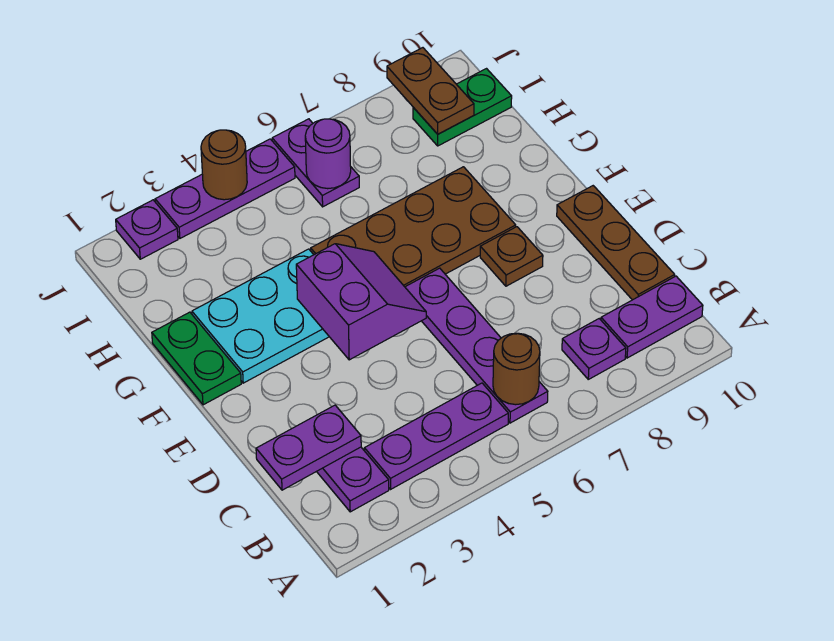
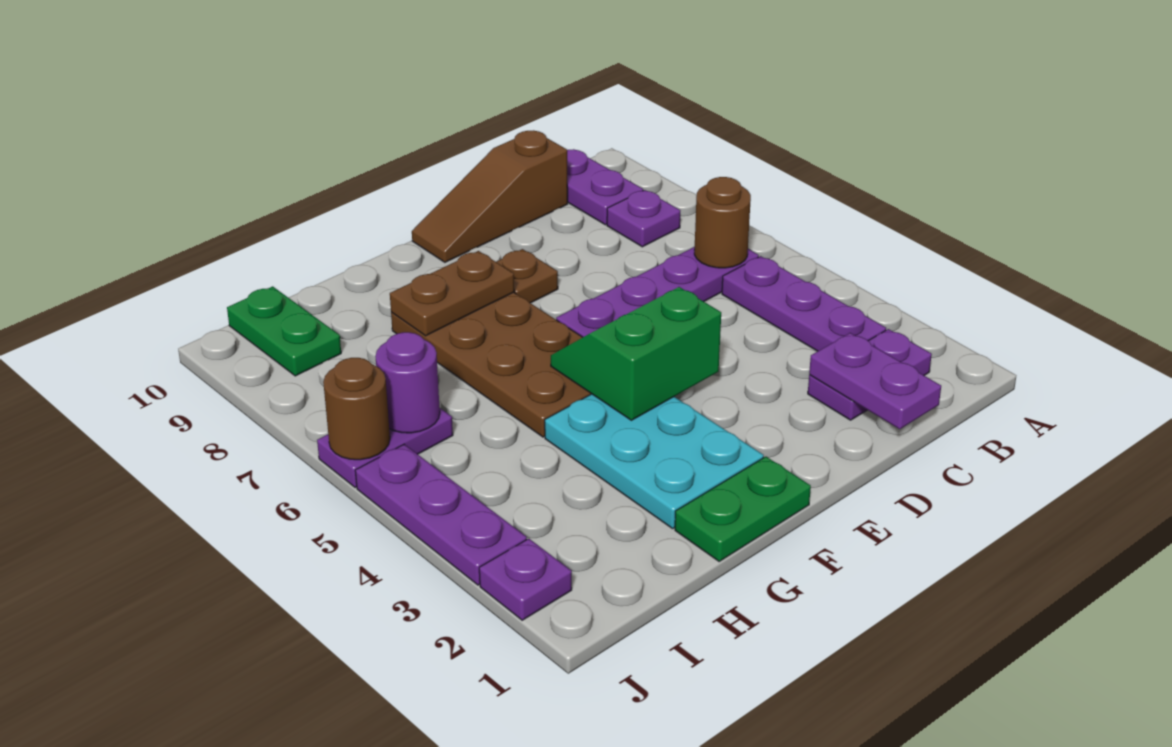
brown plate C10:E10 level 1 -> brown slope C10:E10 level 1 top C
purple slope E4:F5 level 2 top 4 -> green slope E4:F5 level 2 top 4
brown plate I9:J9 level 2 -> brown plate F8:G8 level 2
brown round brick J4 level 2 -> brown round brick J6 level 2

